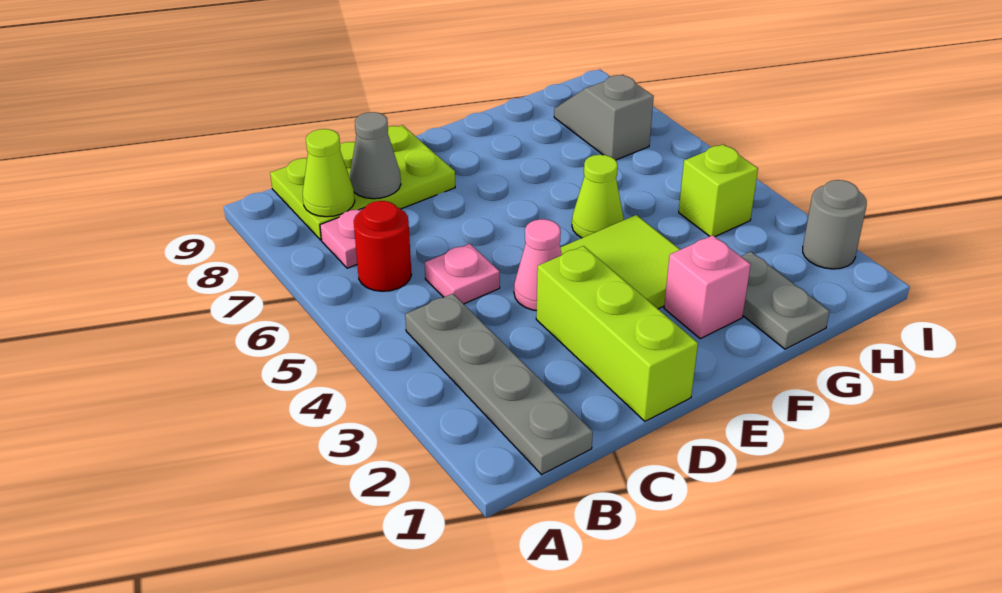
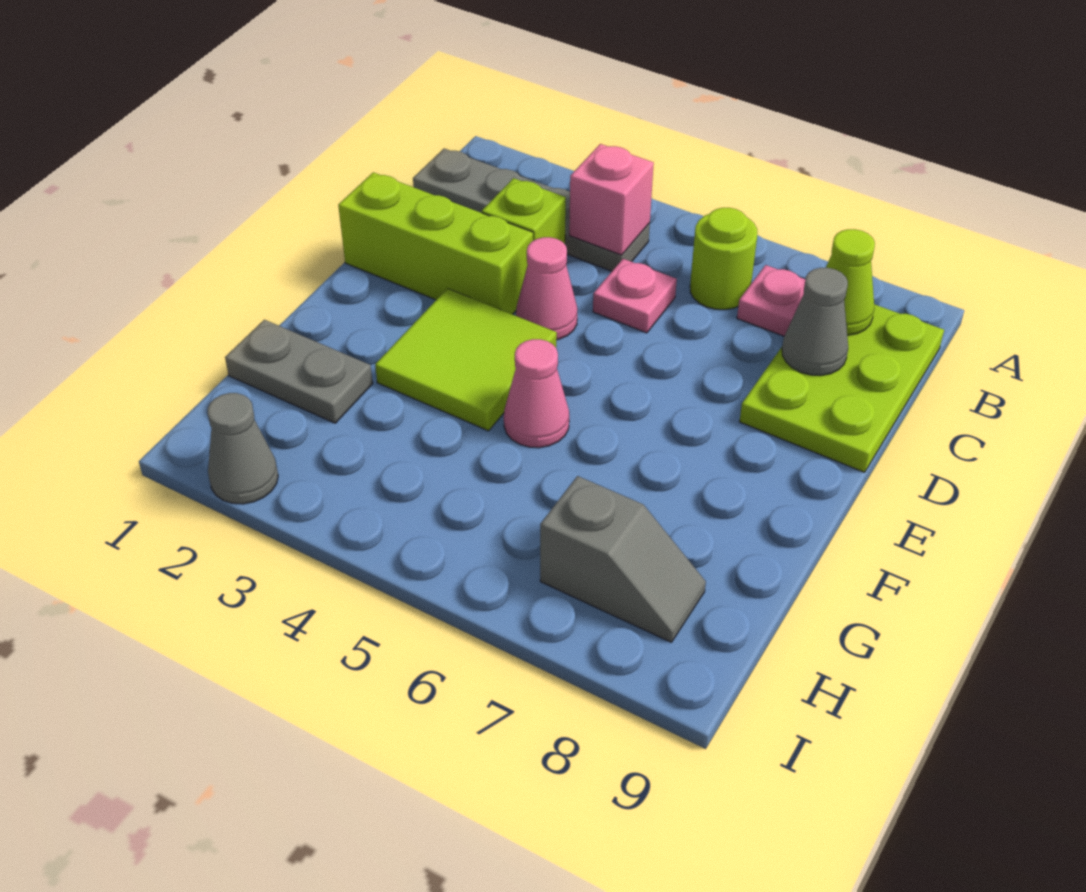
red round brick B6 level 1 -> lime round brick B6 level 1
pink brick F2 level 1 -> pink brick B4 level 2
lime cone F5 level 1 -> pink cone F5 level 1
lime brick H4 level 1 -> lime brick C3 level 1
grey round brick I2 level 1 -> grey cone I2 level 1

